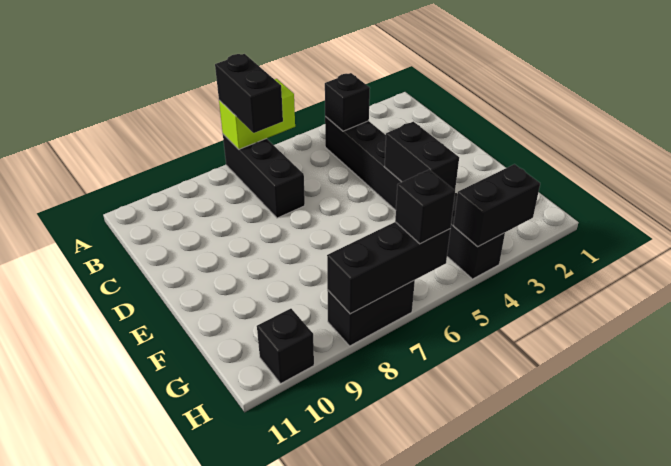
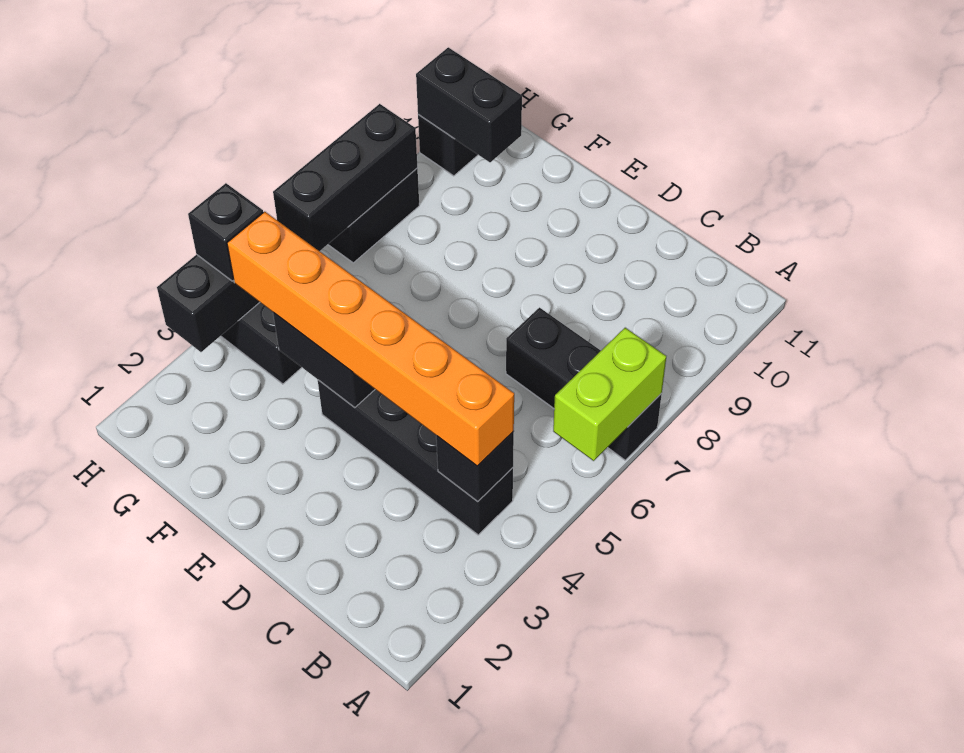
black brick A7:B7 level 3 -> black brick G10:H10 level 2
none -> orange brick B4:G4 level 3
black brick H6 level 3 -> black brick H4 level 3

